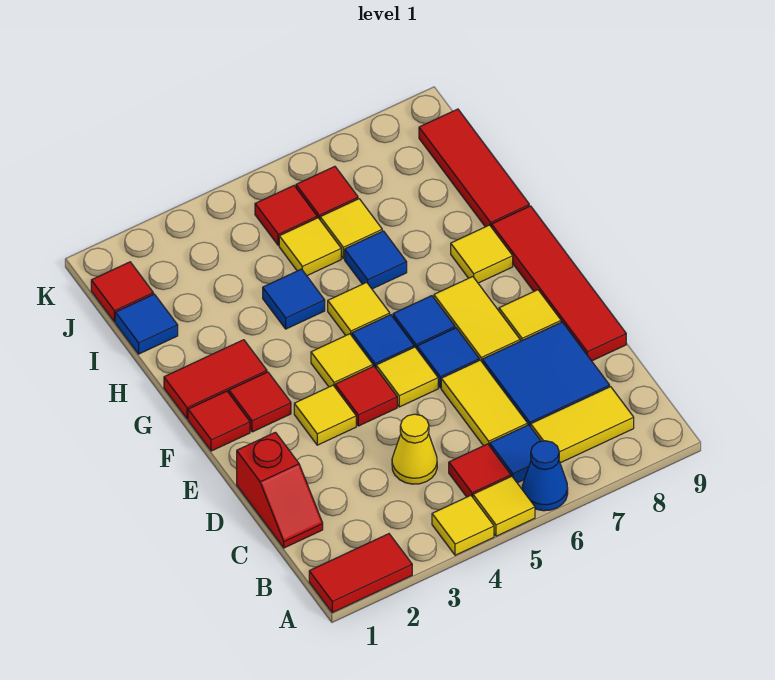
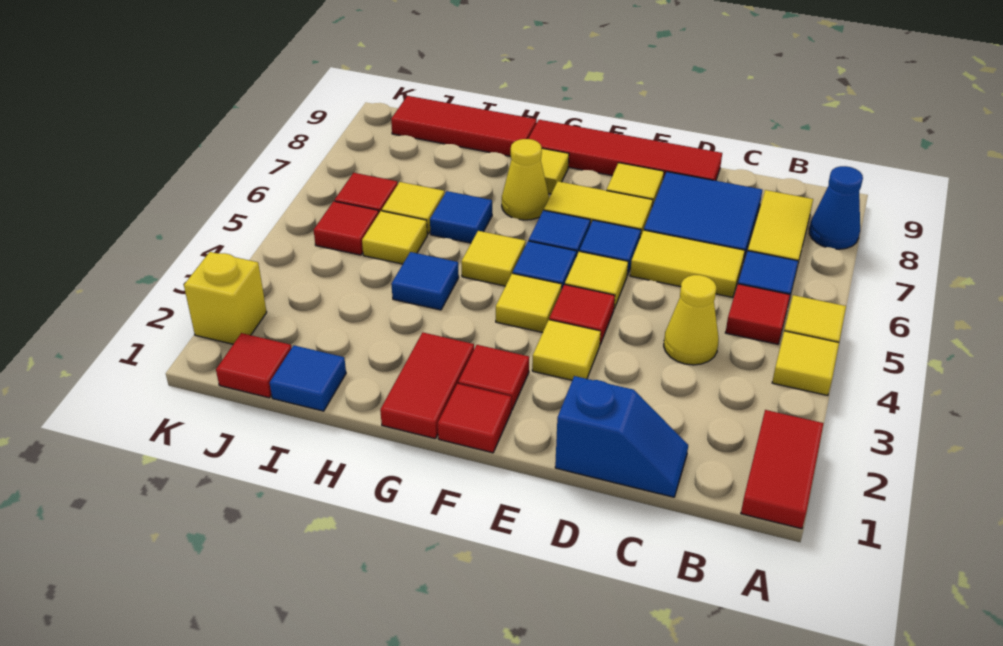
blue cone A6 level 1 -> blue cone A8 level 1
red slope C1:D1 level 1 top D -> blue slope C1:D1 level 1 top D
none -> yellow cone G7 level 1
none -> yellow brick K2 level 1

